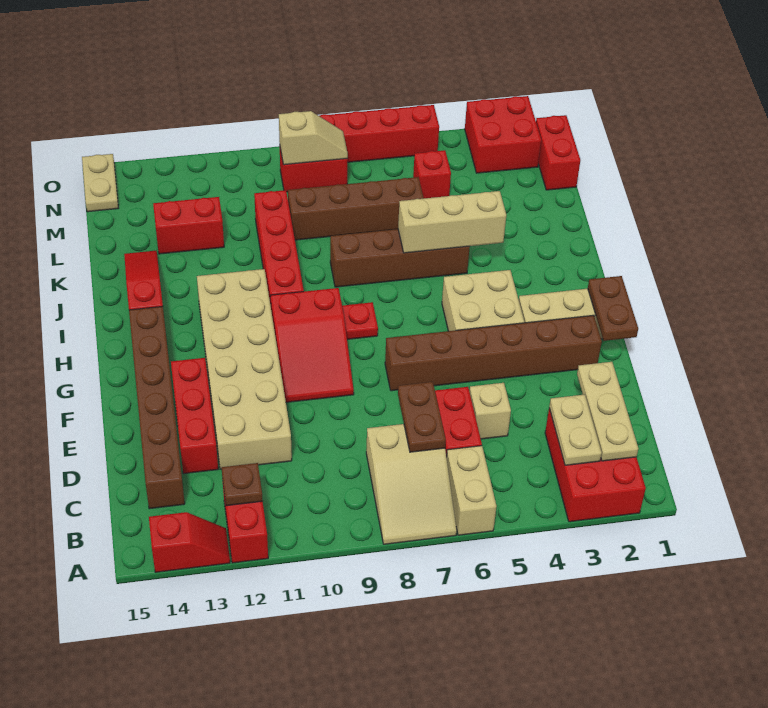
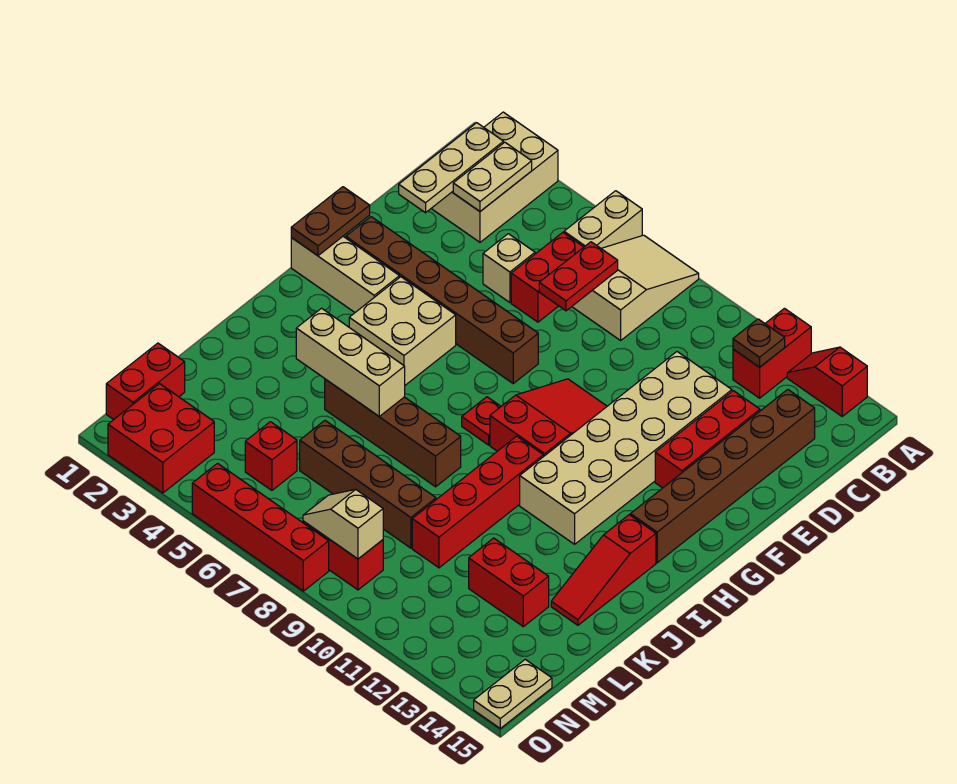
red brick A2:C3 level 1 -> tan brick A2:C3 level 1
brown plate C7:D7 level 2 -> red plate C7:D7 level 2

